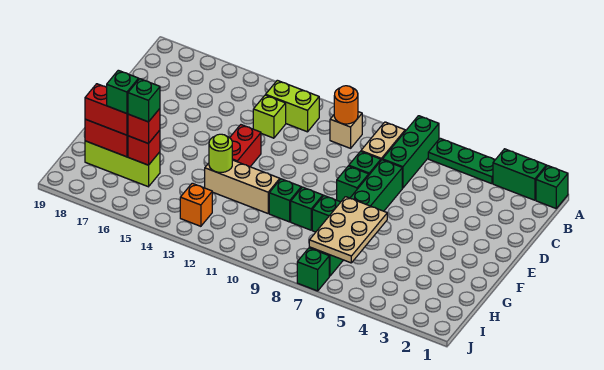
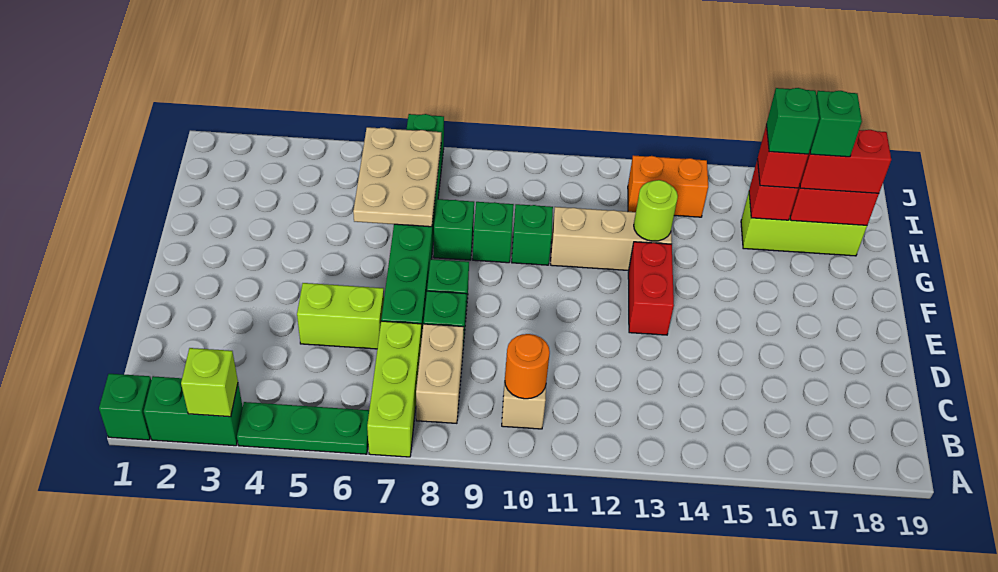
green brick A7:C7 level 1 -> lime brick A7:C7 level 1
lime brick B12:B13 level 1 -> lime brick D5:D6 level 1
lime brick C13 level 1 -> lime brick A3 level 2
orange brick I13 level 1 -> orange brick I13:I14 level 1

